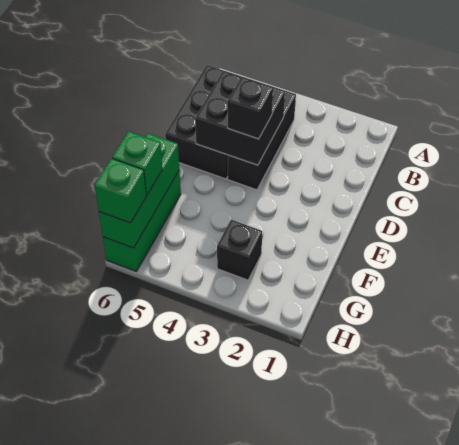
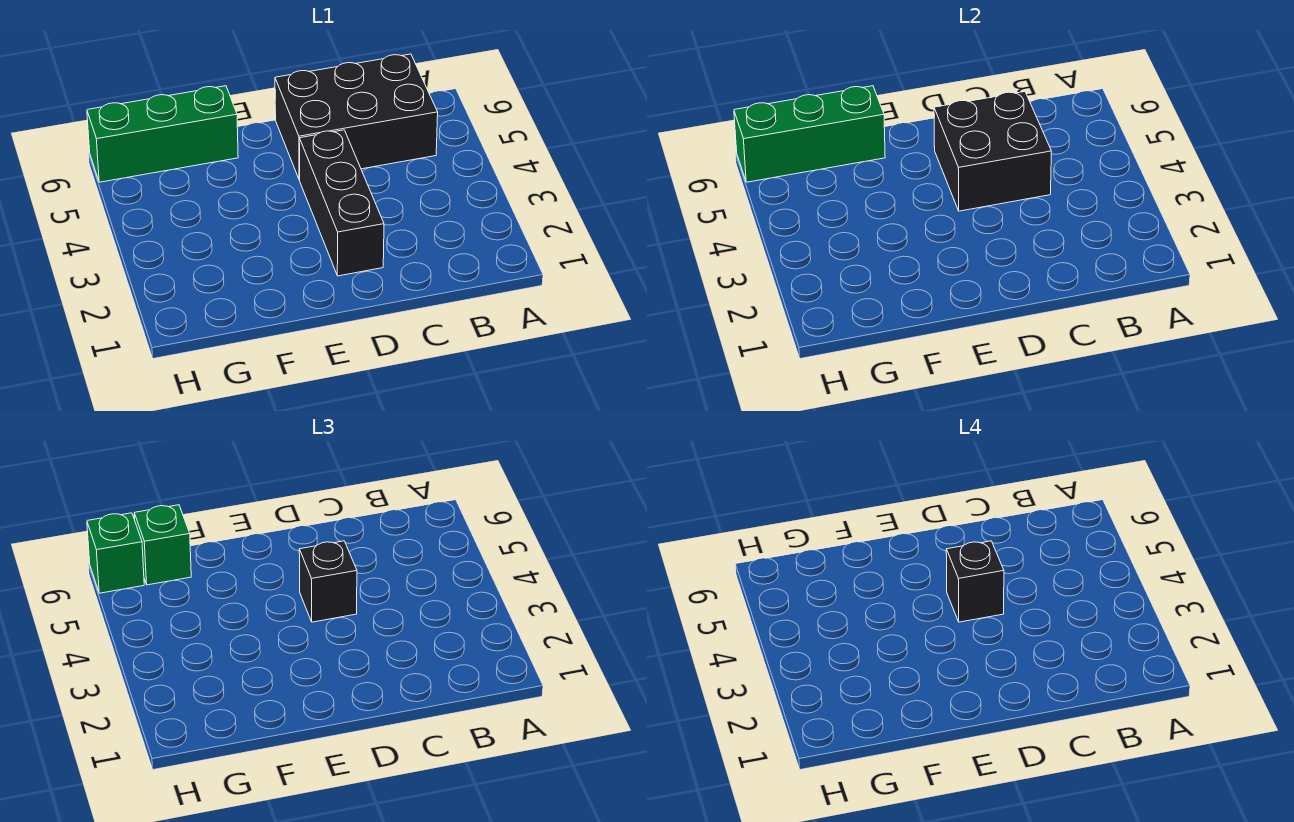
black brick B4:D4 level 1 -> black brick D2:D4 level 1
black brick G3 level 1 -> black brick D4 level 4

